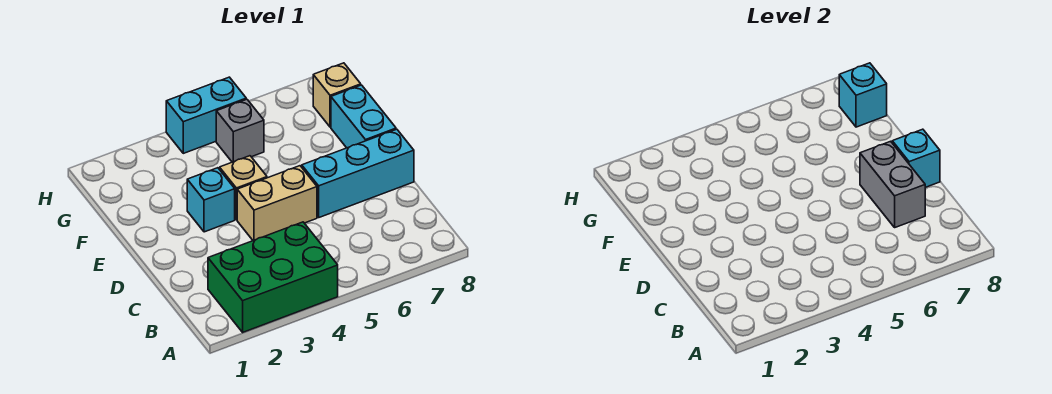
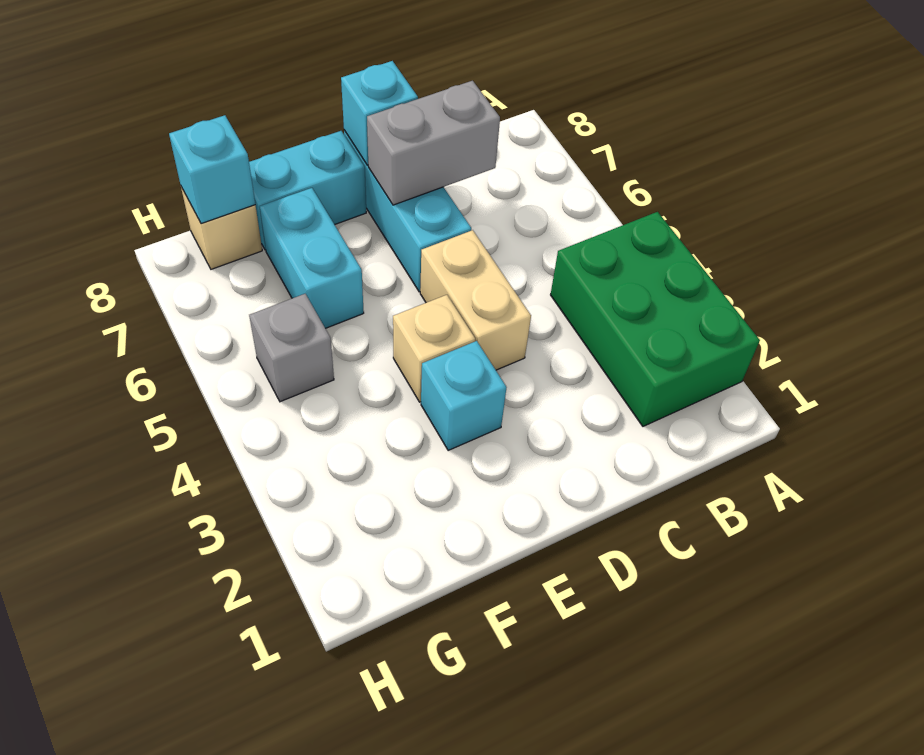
cyan brick H4:H5 level 1 -> cyan brick F6:F7 level 1

